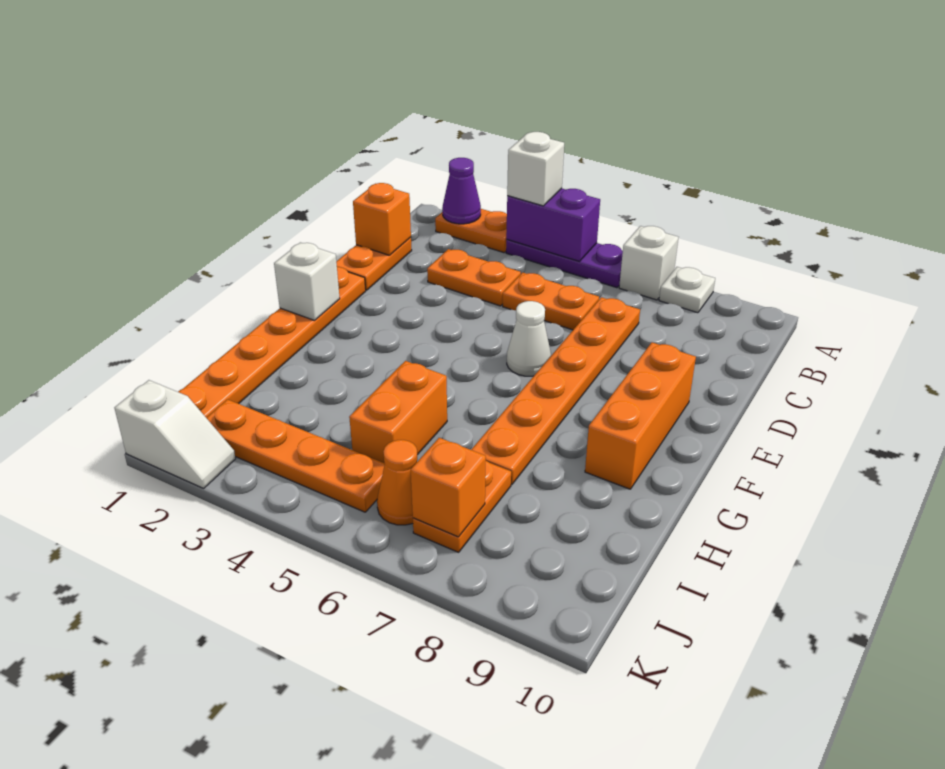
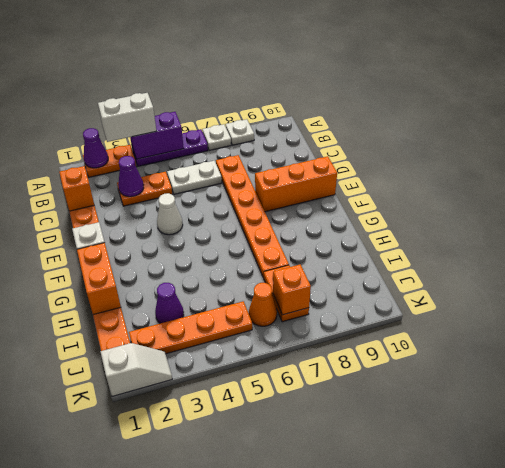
white brick A4 level 3 -> white brick A3:A4 level 3
white brick A7 level 1 -> white plate A7 level 1
none -> purple cone C3 level 2
orange plate C5:C6 level 1 -> white plate C5:C6 level 1
white cone E6 level 1 -> white cone E4 level 1
orange brick E9:G9 level 1 -> orange brick E8:E10 level 1
orange brick H5:I5 level 1 -> orange brick G1:H1 level 2
none -> purple cone I3 level 1

